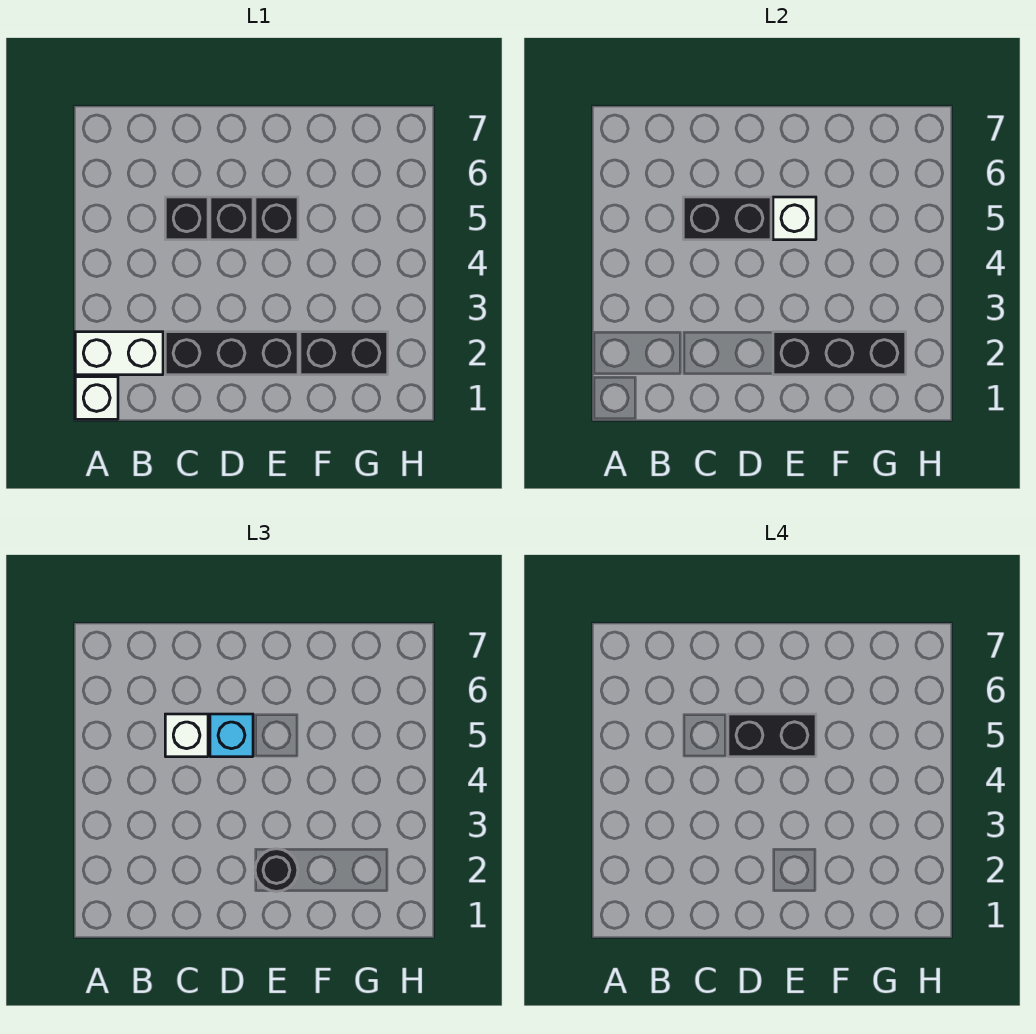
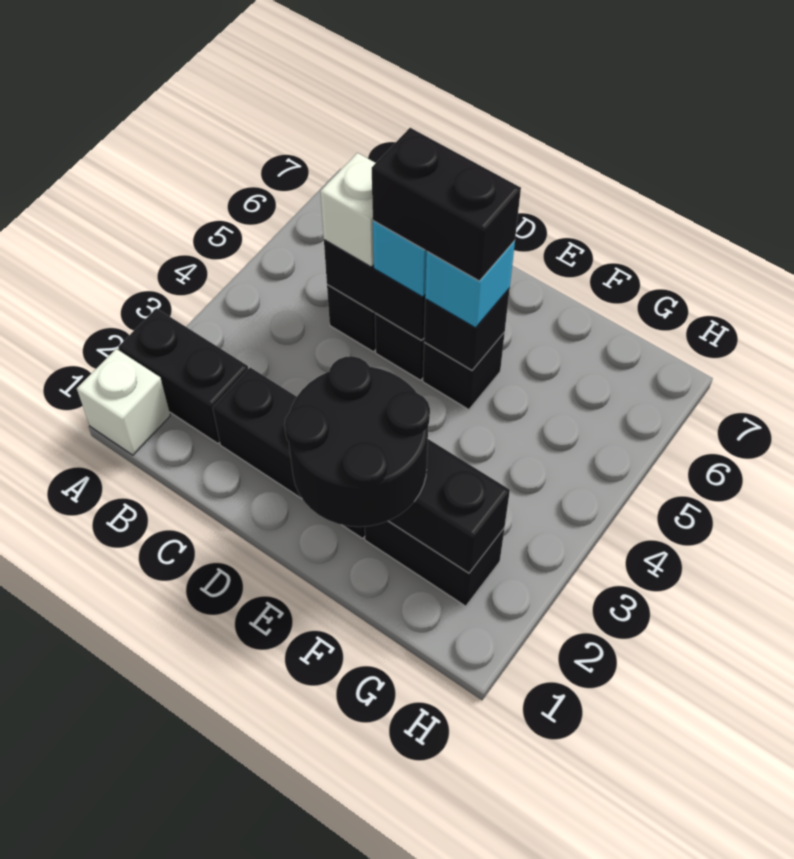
white brick A2:B2 level 1 -> black brick A2:B2 level 1
black round brick E2 level 3 -> black round brick E1:F2 level 3
white brick E5 level 2 -> black brick E5 level 2
none -> cyan brick E5 level 3

